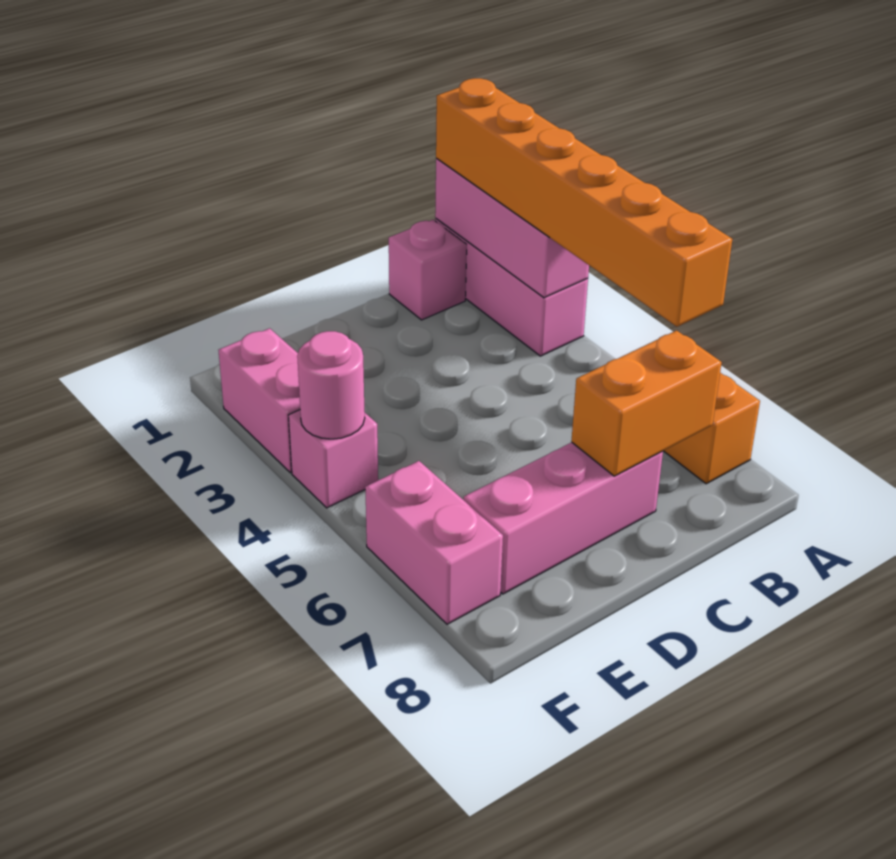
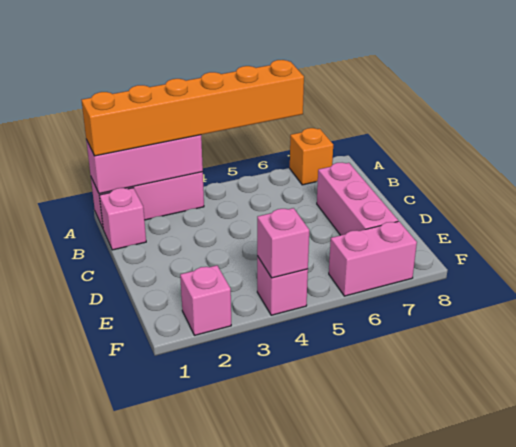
orange brick B7:C7 level 2 -> none
pink brick F2:F3 level 1 -> pink brick F2 level 1
pink round brick F4 level 2 -> pink brick F4 level 2

